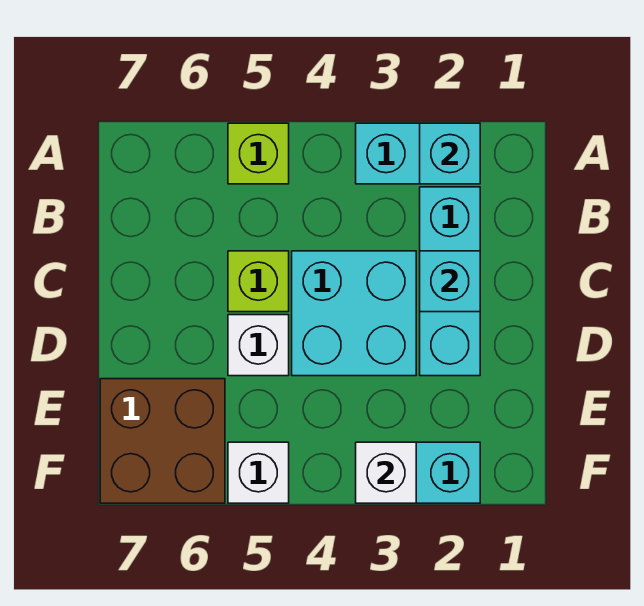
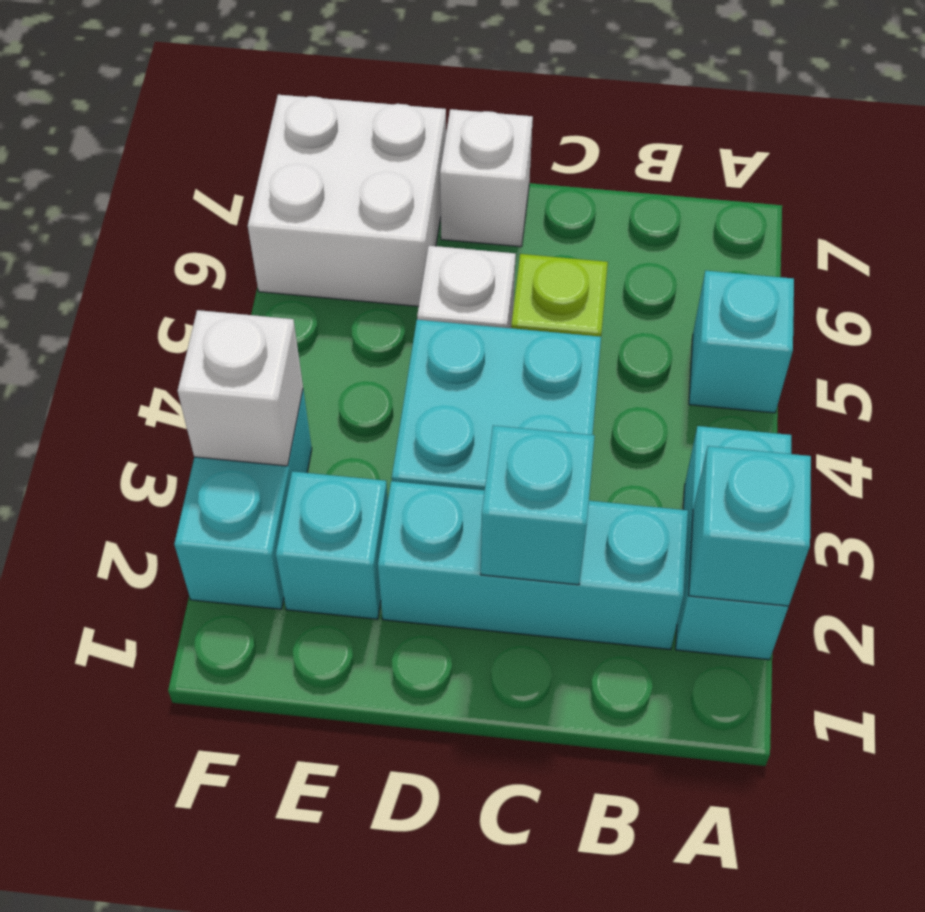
lime brick A5 level 1 -> cyan brick A5 level 1
none -> cyan brick E2 level 1
brown brick E6:F7 level 1 -> white brick E6:F7 level 1
white brick F5 level 1 -> white brick D7 level 1

